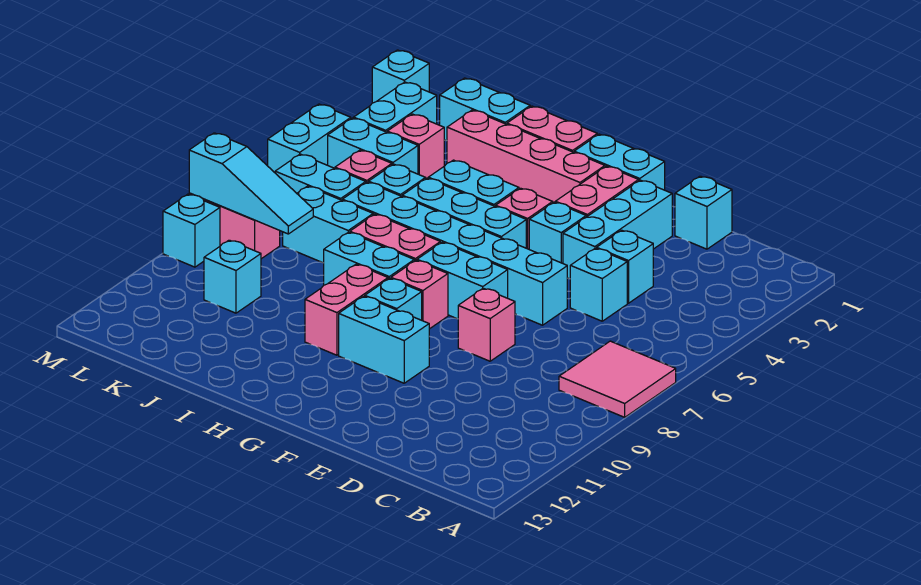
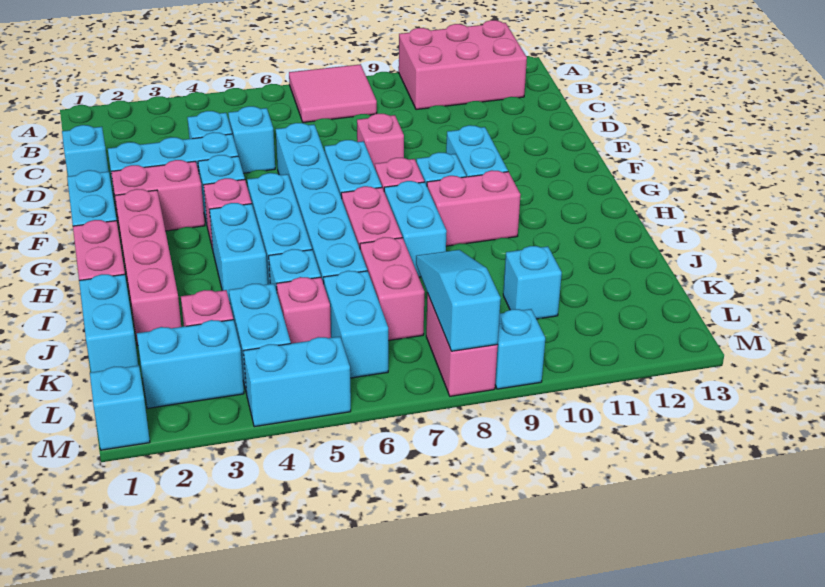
none -> pink brick A10:B12 level 1
cyan brick J7:K7 level 1 -> pink brick J7:K7 level 1

